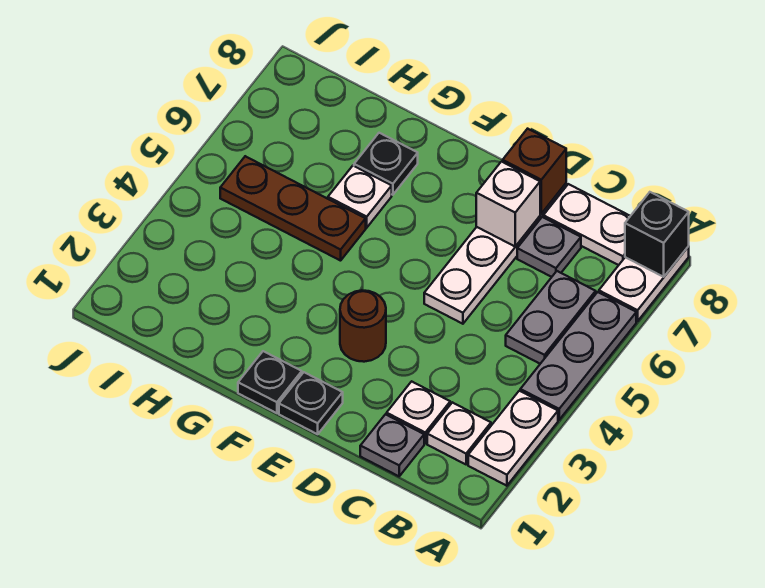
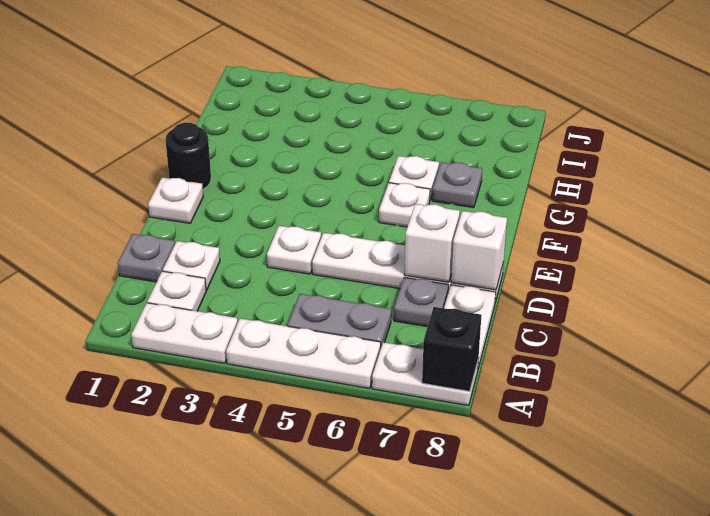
grey plate A4:A6 level 1 -> white plate A4:A6 level 1
none -> white plate D4 level 1
brown brick D8 level 2 -> white brick D8 level 2
black plate E1 level 1 -> white plate E1 level 1
brown round brick E3 level 1 -> none
black plate F1 level 1 -> black round brick F1 level 1
none -> white plate F6 level 1
brown plate G5:I5 level 1 -> none
black plate G7 level 1 -> grey plate G7 level 1

